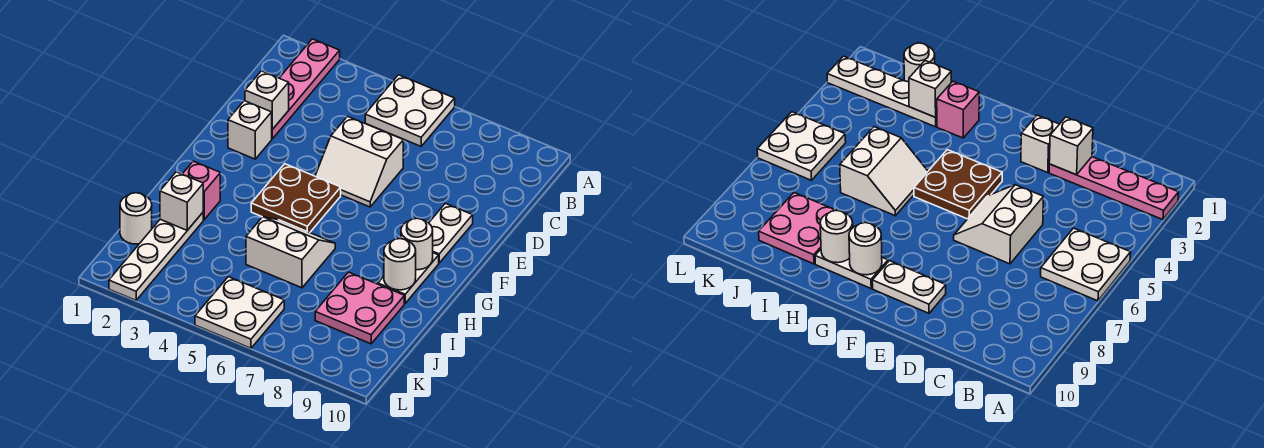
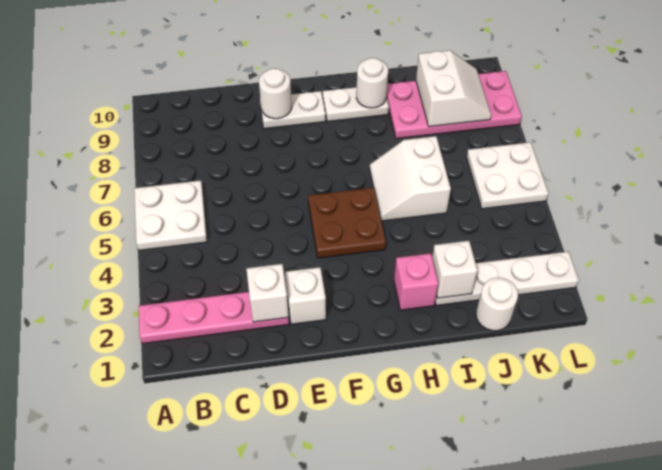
white slope D5:E6 level 1 top D -> white slope J8:K9 level 2 top J
white round brick G9 level 2 -> white round brick E9 level 2
pink plate I8:J9 level 1 -> pink plate I8:L9 level 1

